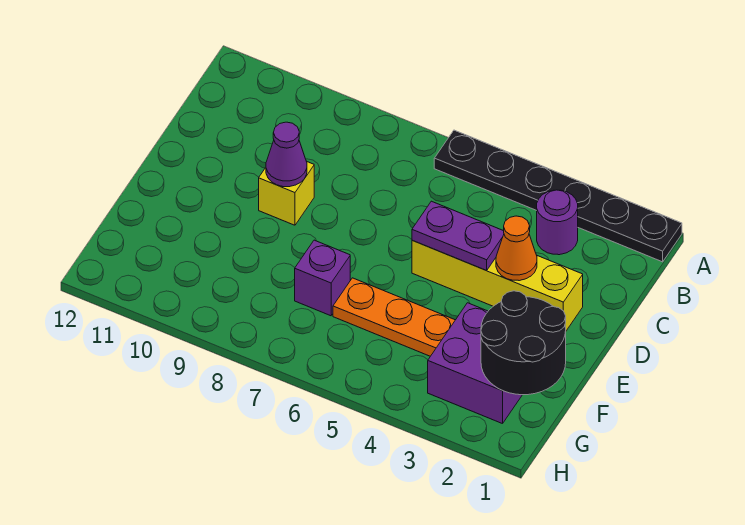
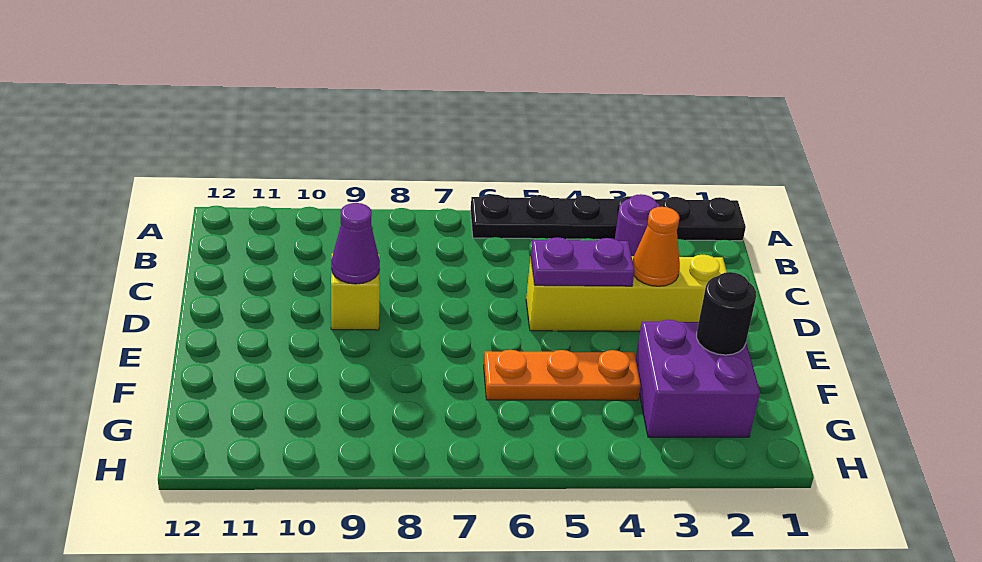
black round brick F1:G2 level 2 -> black round brick F2 level 2
purple brick F7 level 1 -> none

